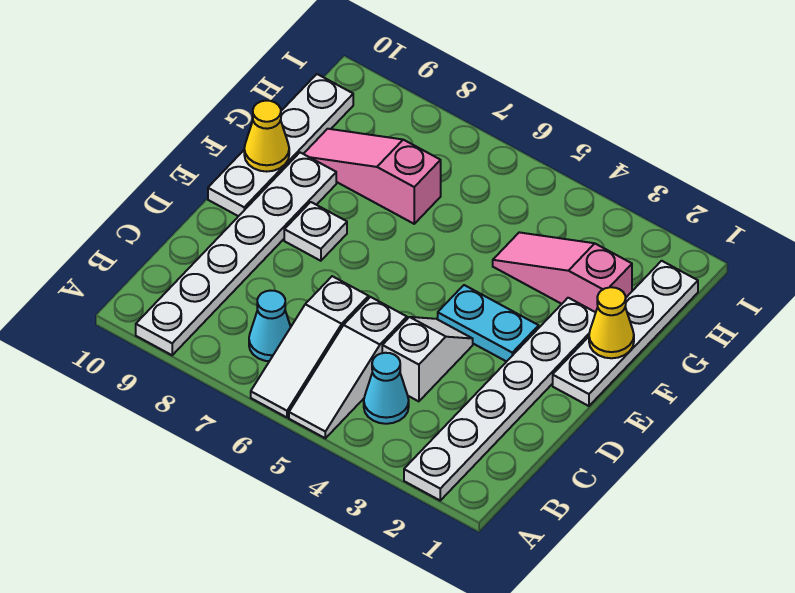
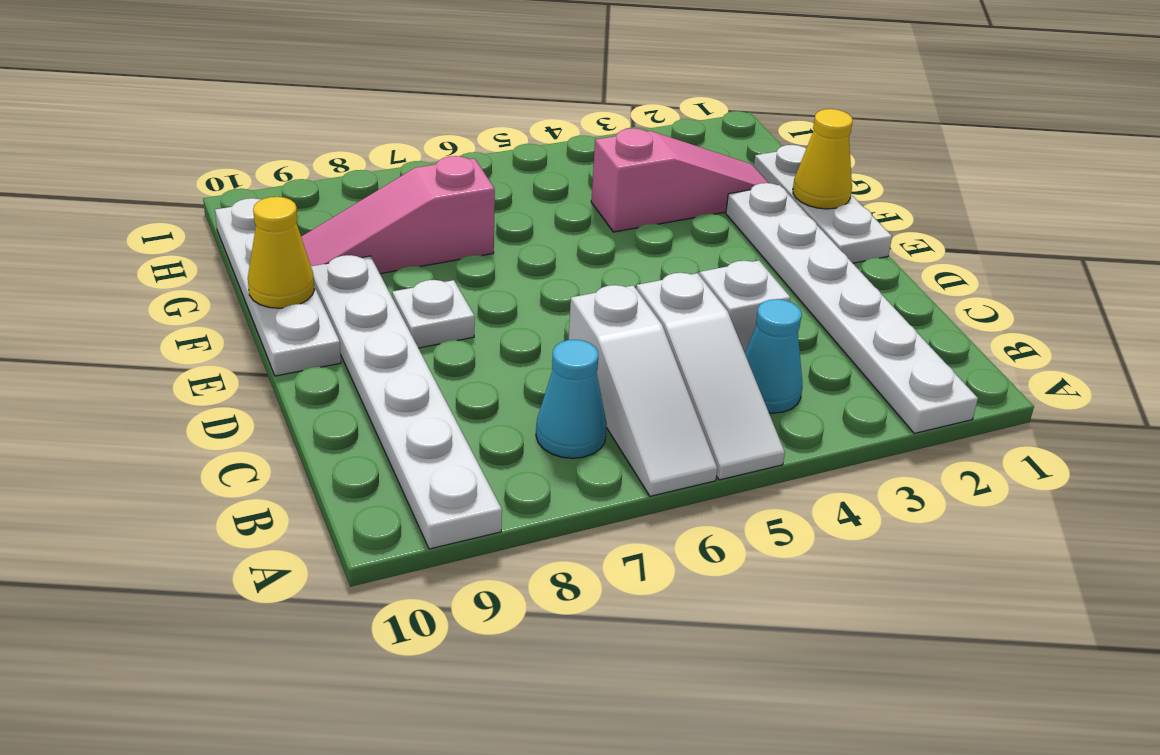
white plate E1:H1 level 1 -> white plate E1:G1 level 1
cyan plate E3:E4 level 1 -> none
pink slope G2:G4 level 1 top 2 -> pink slope G2:G4 level 1 top 4

